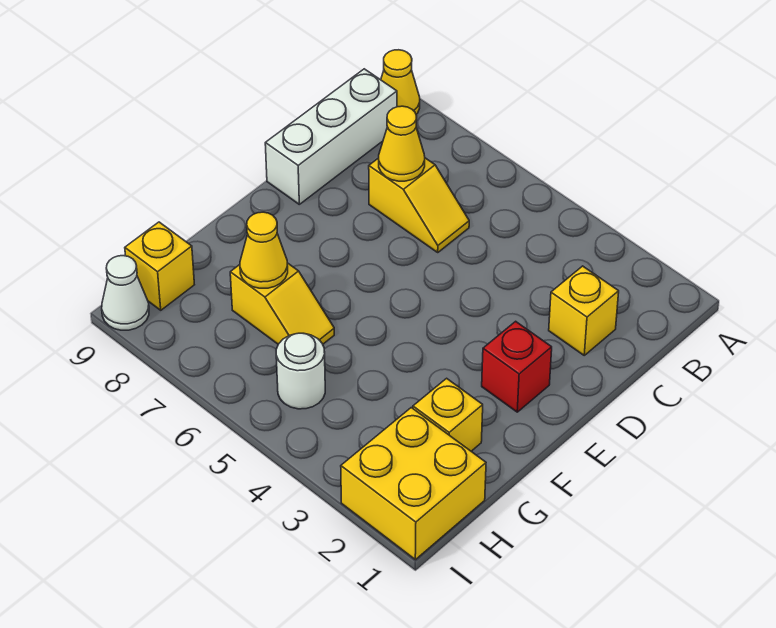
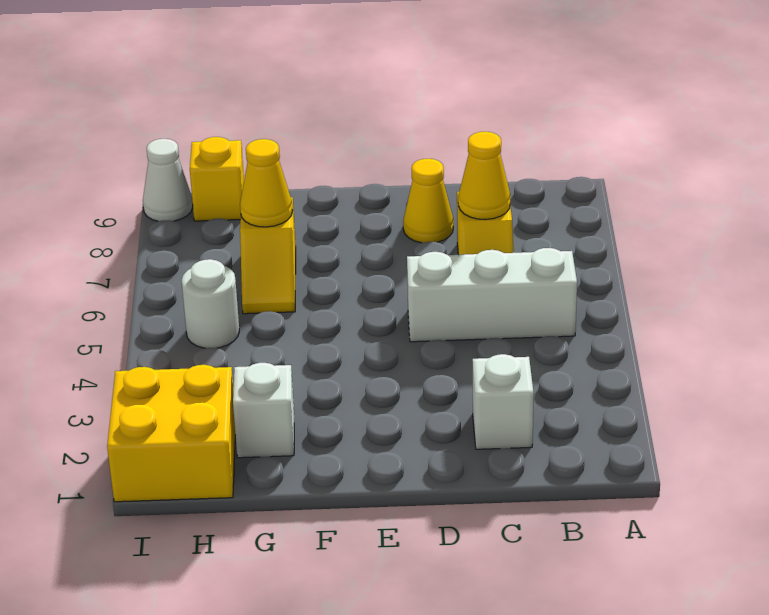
yellow cone A9 level 1 -> yellow cone D8 level 1
white brick B9:D9 level 1 -> white brick B5:D5 level 1
yellow brick C2 level 1 -> white brick C2 level 1
red brick E2 level 1 -> none
yellow brick G2 level 1 -> white brick G2 level 1

